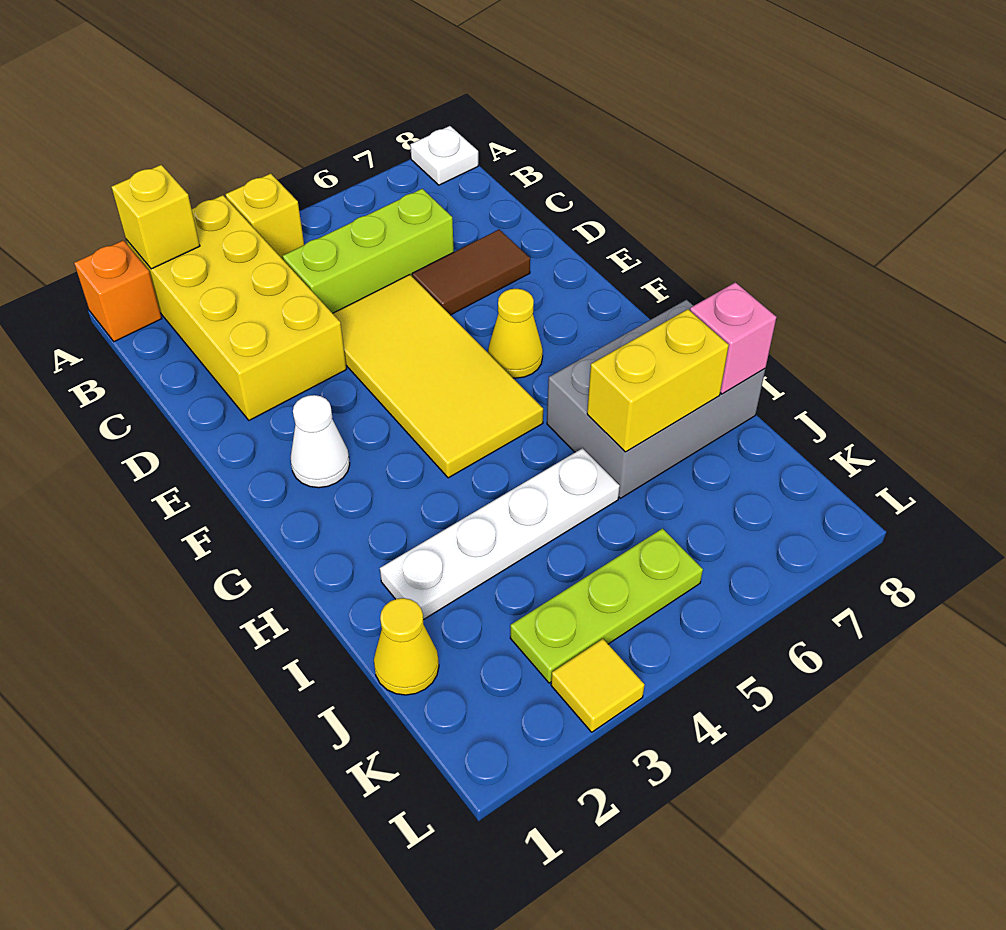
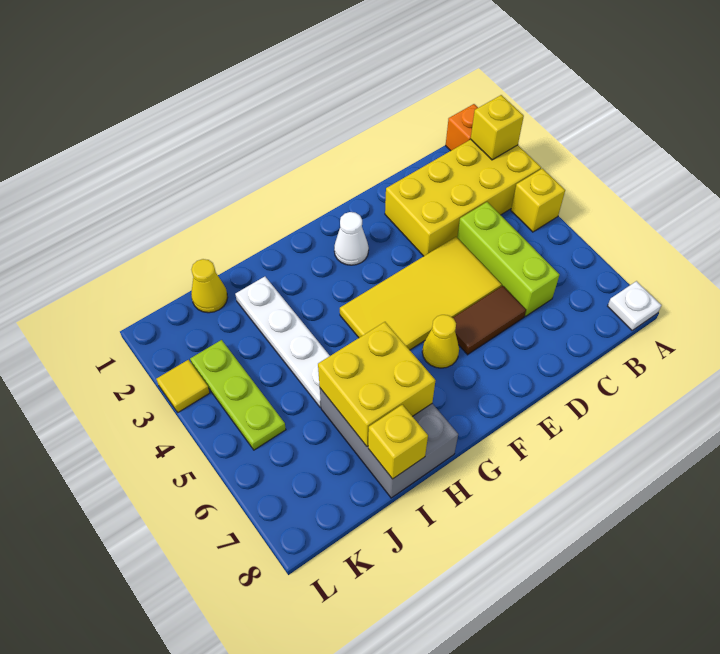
brown tile D6:D7 level 1 -> brown tile D6:E6 level 1
yellow brick I6:I7 level 2 -> yellow brick H6:I7 level 2
pink brick I8 level 2 -> yellow brick I8 level 2

